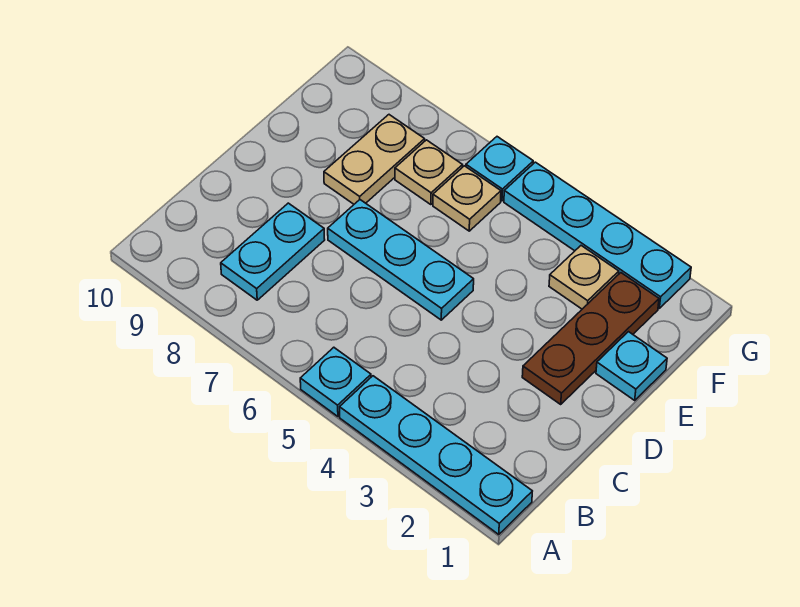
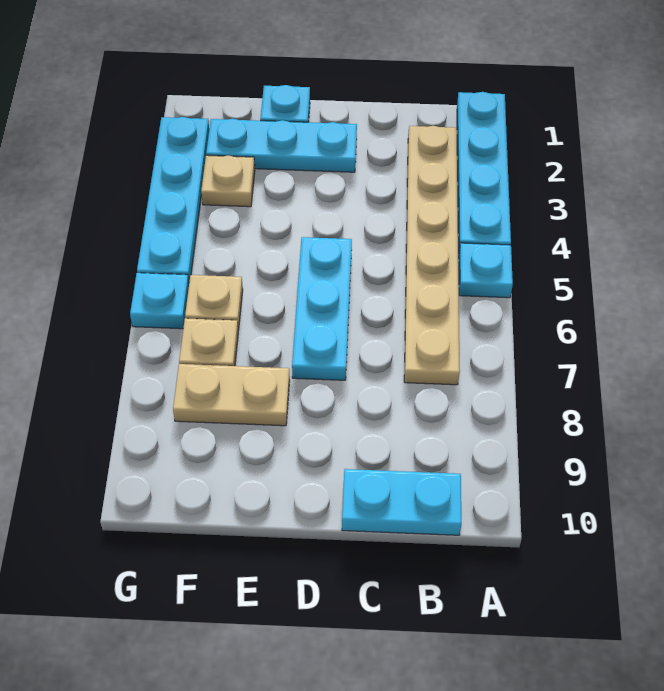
none -> tan plate B2:B7 level 1
cyan plate B8:C8 level 1 -> cyan plate B10:C10 level 1
brown plate D2:F2 level 1 -> cyan plate D2:F2 level 1

